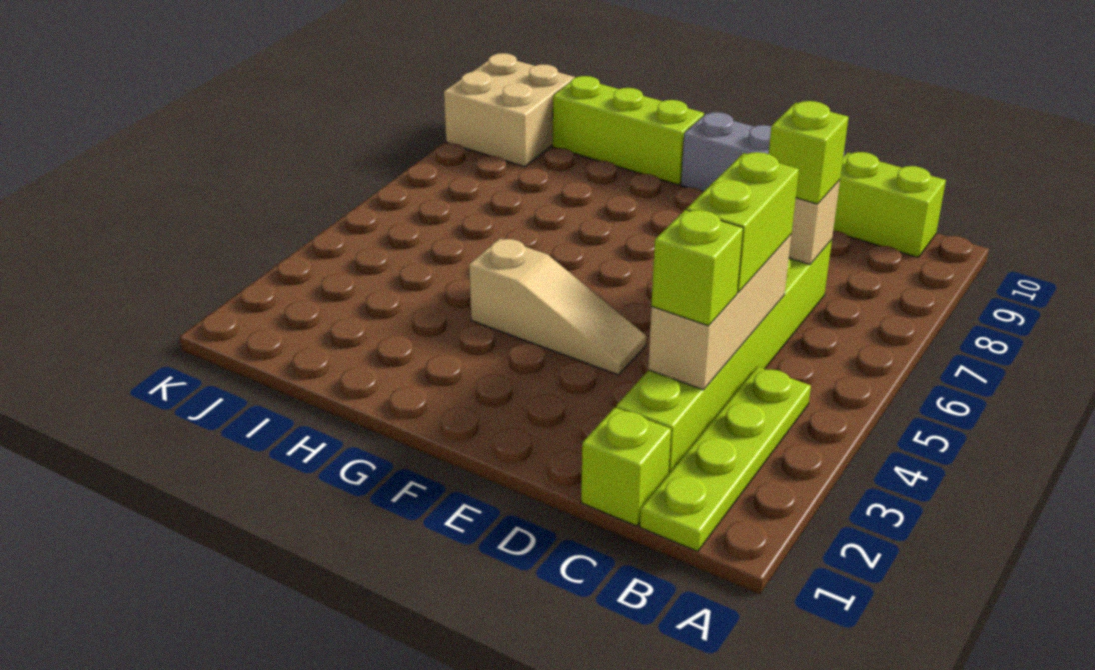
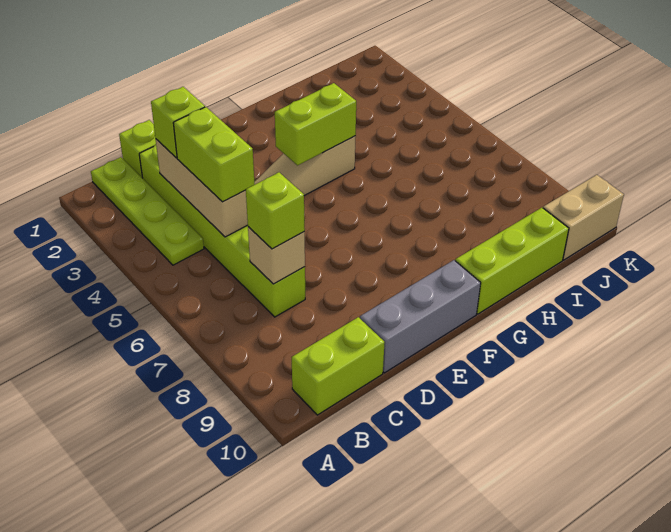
none -> lime brick F4:G4 level 2
tan brick J9:K10 level 1 -> tan brick J10:K10 level 1

